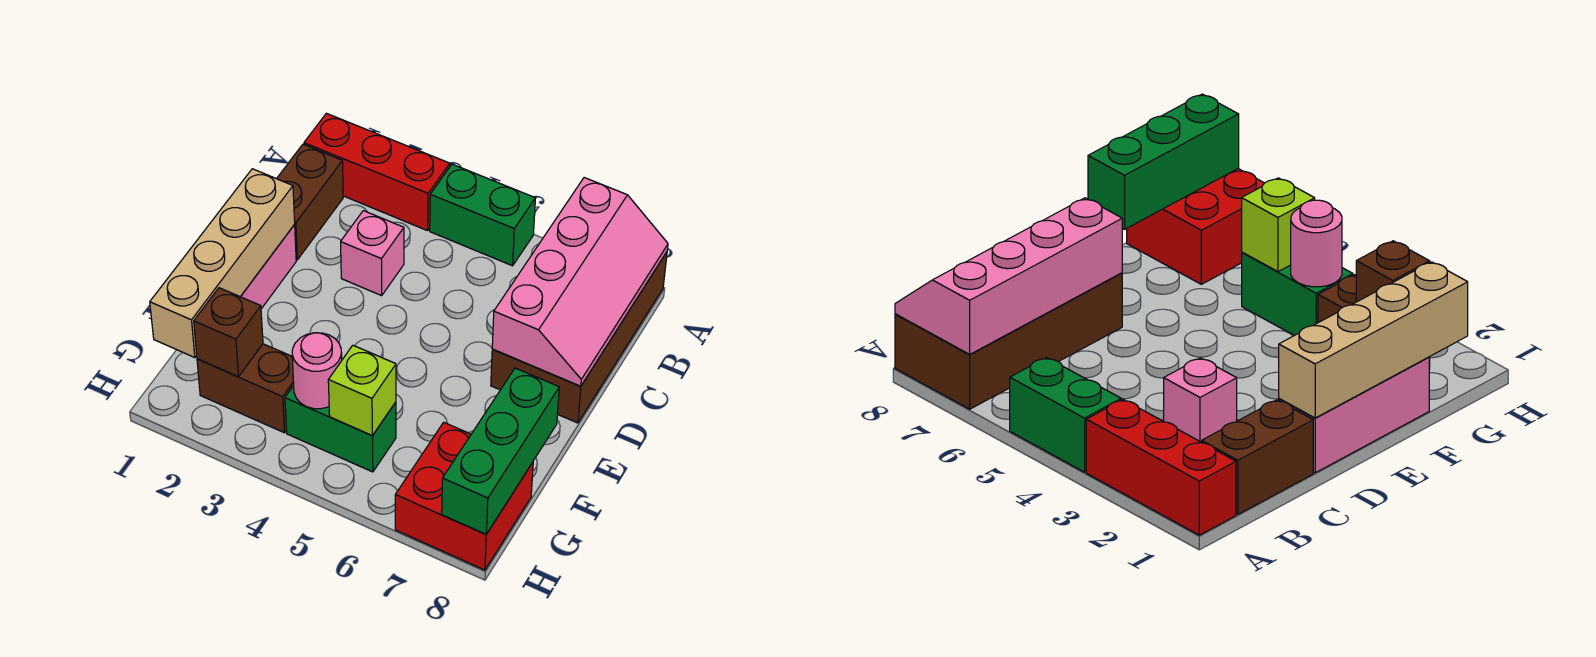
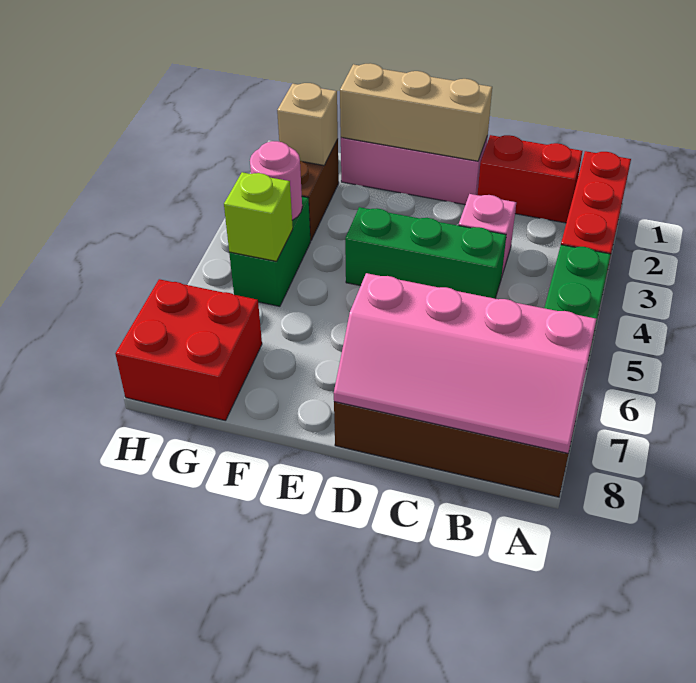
brown brick B1:C1 level 1 -> red brick B1:C1 level 1
tan brick D1:G1 level 2 -> tan brick D1:F1 level 2
green brick F8:H8 level 2 -> green brick C4:E4 level 1
brown brick G2 level 2 -> tan brick G2 level 2

